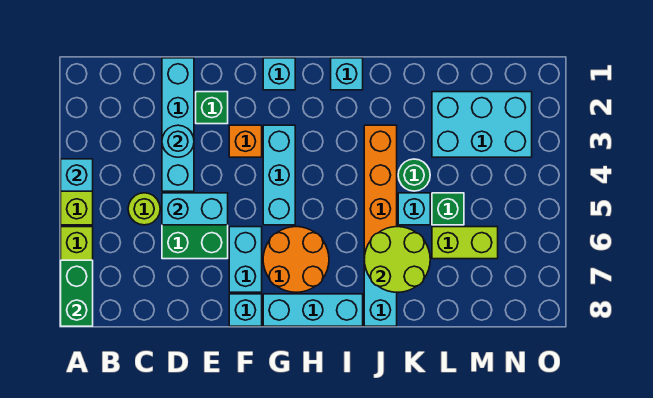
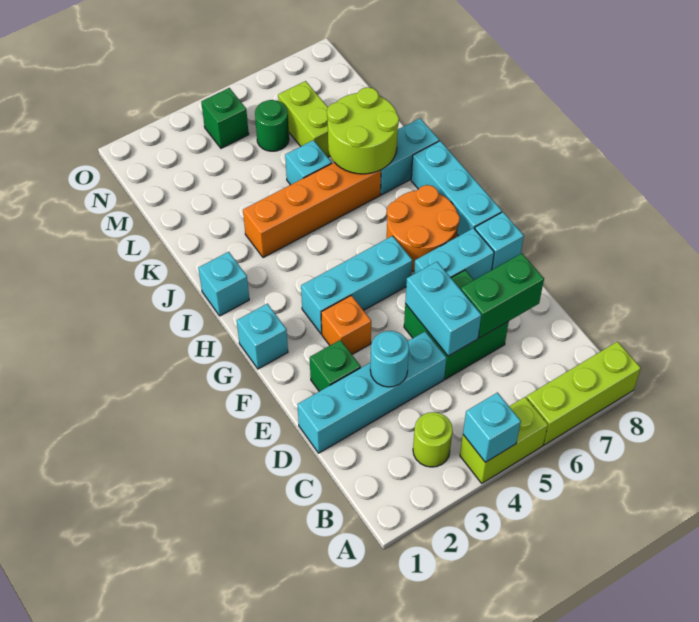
green brick A7:A8 level 2 -> green brick D6:D7 level 2
lime round brick C5 level 1 -> lime round brick B3 level 1
green round brick K4 level 1 -> green round brick M5 level 1
cyan brick L2:N3 level 1 -> none
green brick L5 level 1 -> green brick N4 level 1

